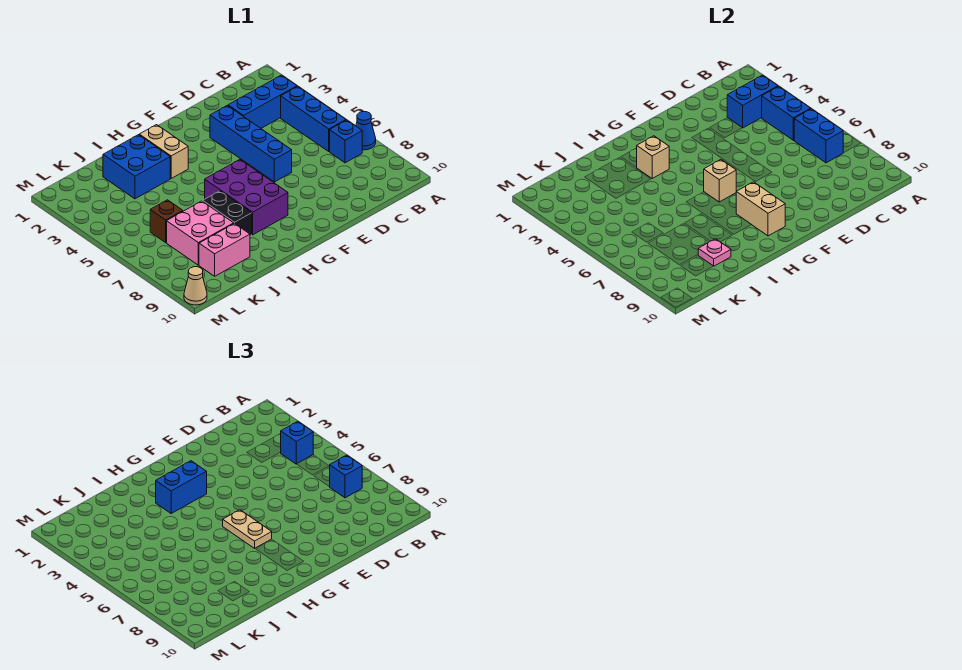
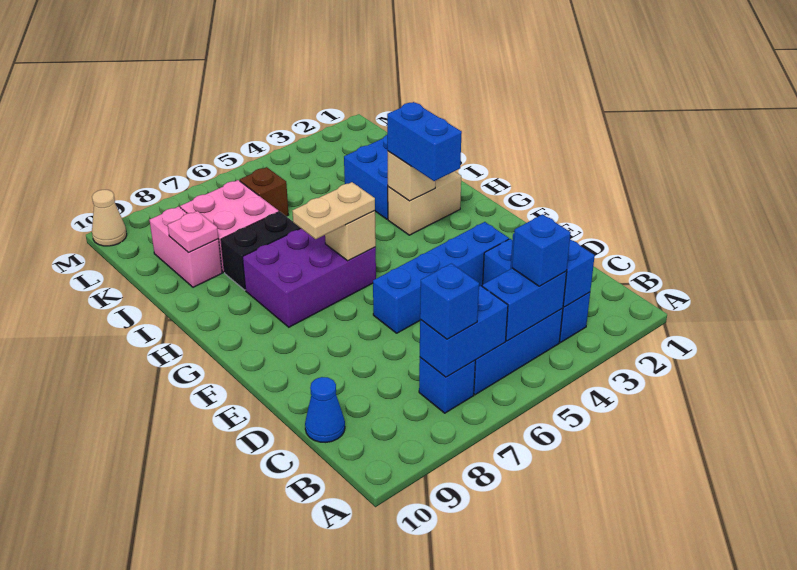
blue cone A7 level 1 -> blue cone C10 level 1
tan brick G8:G9 level 2 -> none

